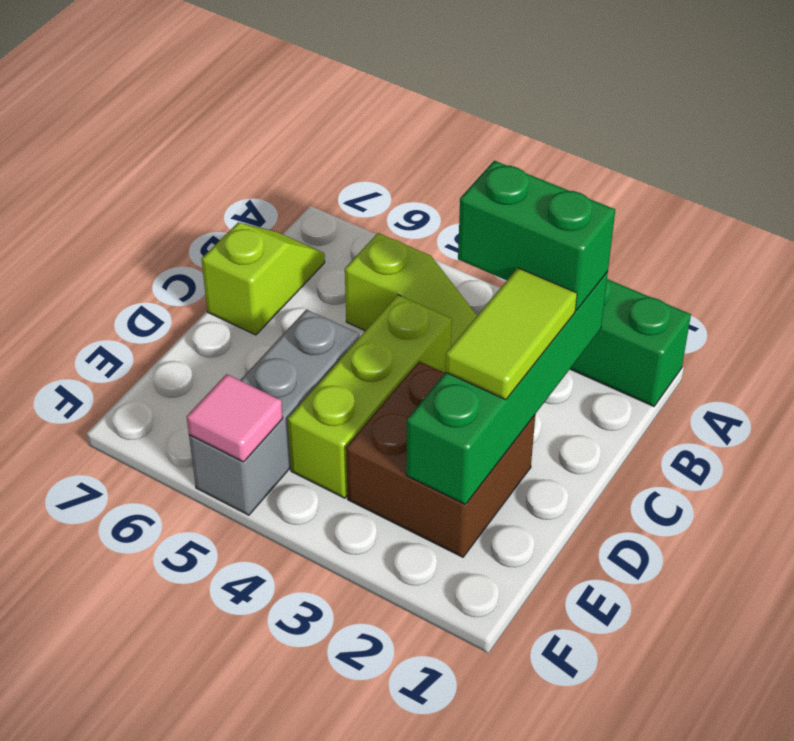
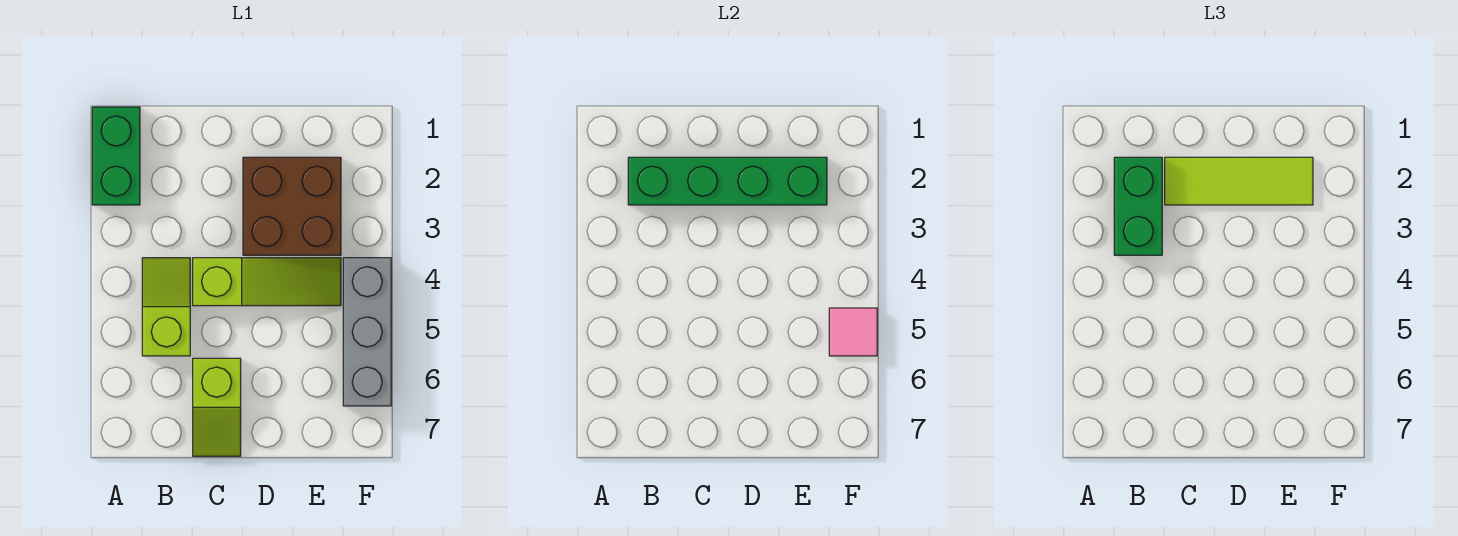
lime slope B7:C7 level 1 top C -> lime slope C6:C7 level 1 top 6
lime tile C2:D2 level 3 -> lime tile C2:E2 level 3
lime brick C4:E4 level 1 -> lime slope C4:E4 level 1 top C
grey brick D5:F5 level 1 -> grey brick F4:F6 level 1

